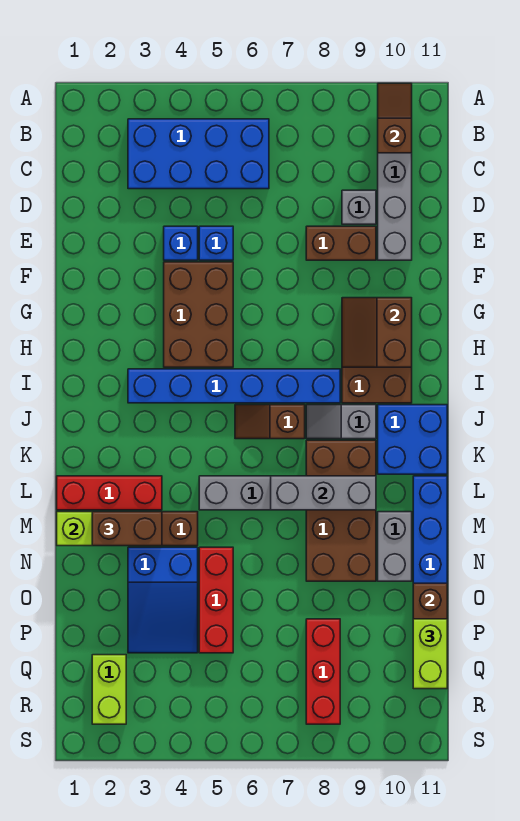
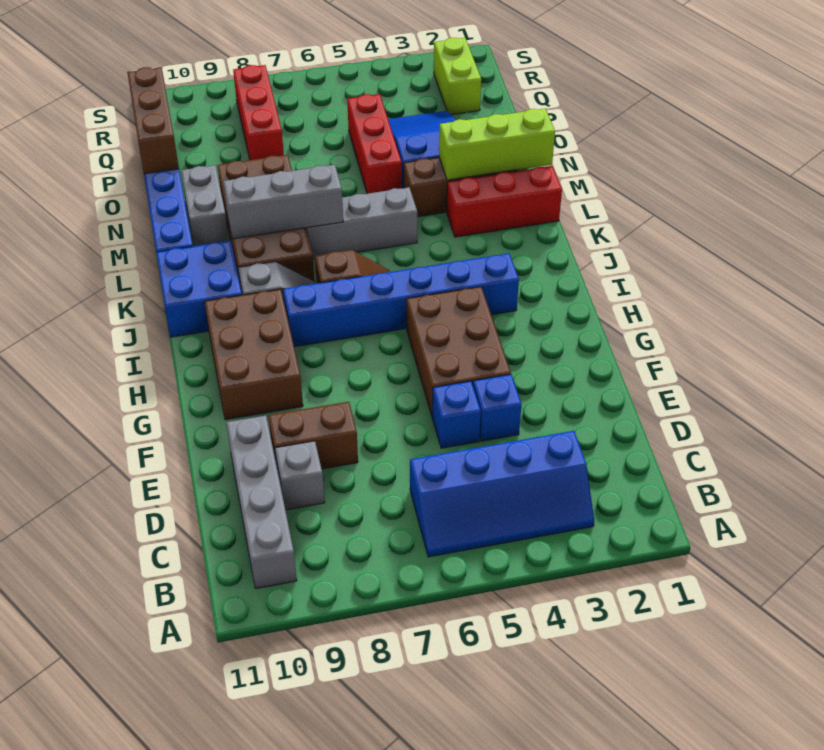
brown slope A10:B10 level 2 top B -> none
blue brick B3:C6 level 1 -> blue slope B3:C6 level 1 top C
brown slope G9:H10 level 2 top 10 -> none
brown brick M2:M3 level 3 -> none
lime brick P11:Q11 level 3 -> none

